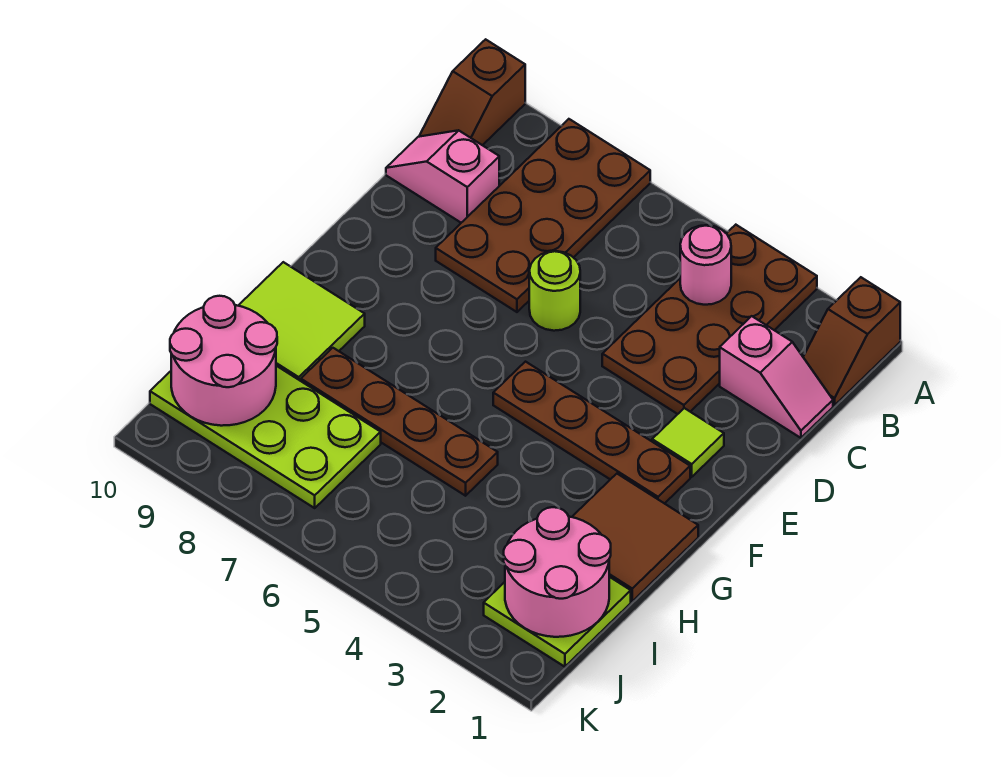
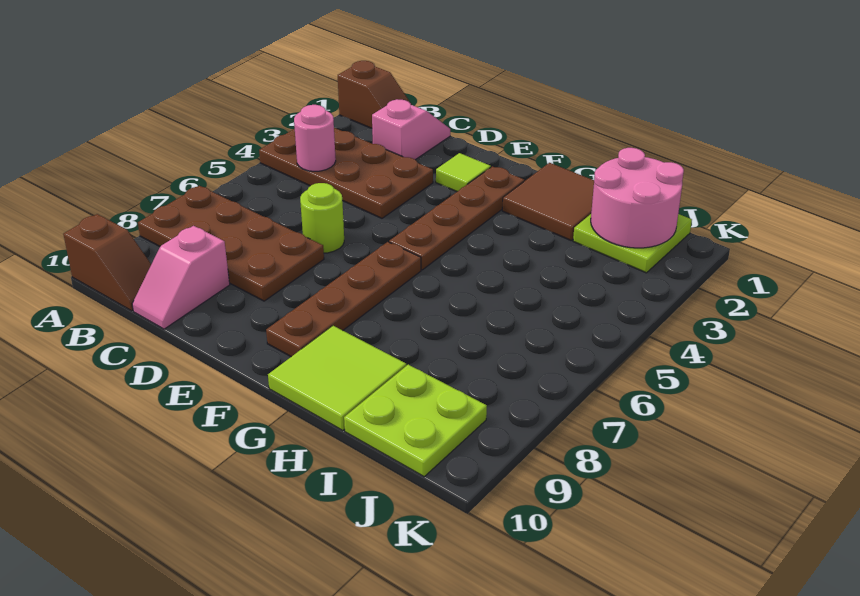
brown plate H5:H8 level 1 -> brown plate F6:F9 level 1
lime plate I7:J10 level 1 -> lime plate I9:J10 level 1
pink round brick I9:J10 level 2 -> none

